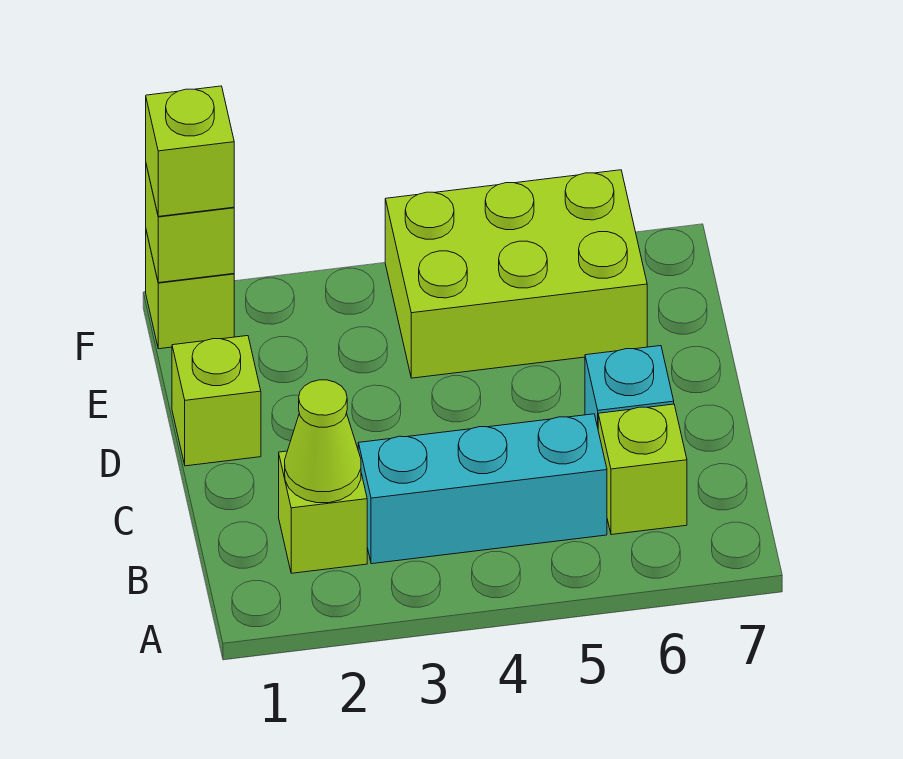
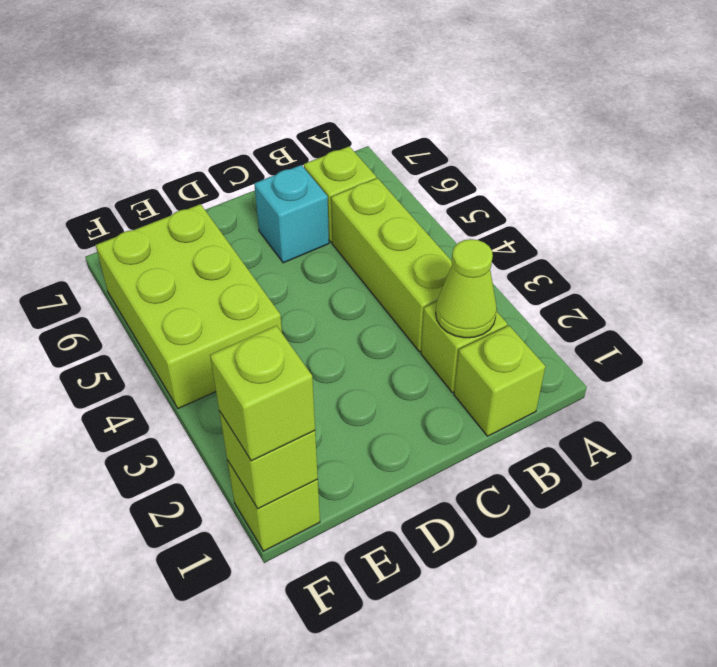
cyan brick B3:B5 level 1 -> lime brick B3:B5 level 1
lime brick D1 level 1 -> lime brick B1 level 1

